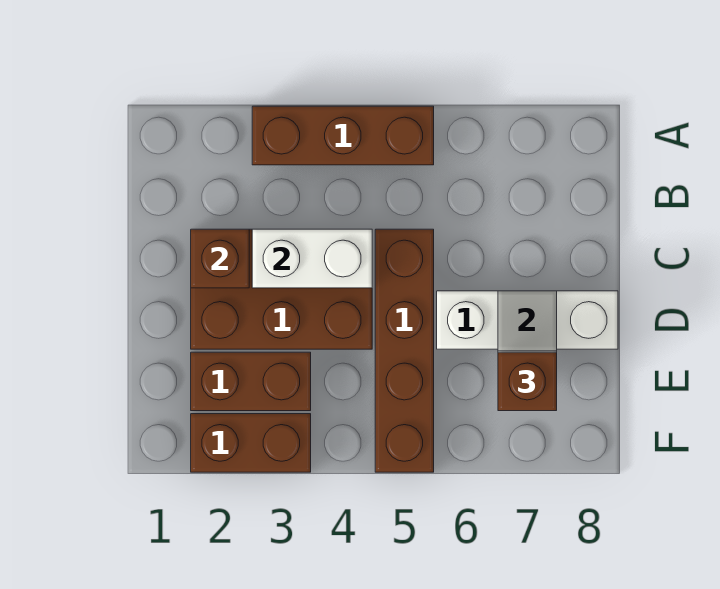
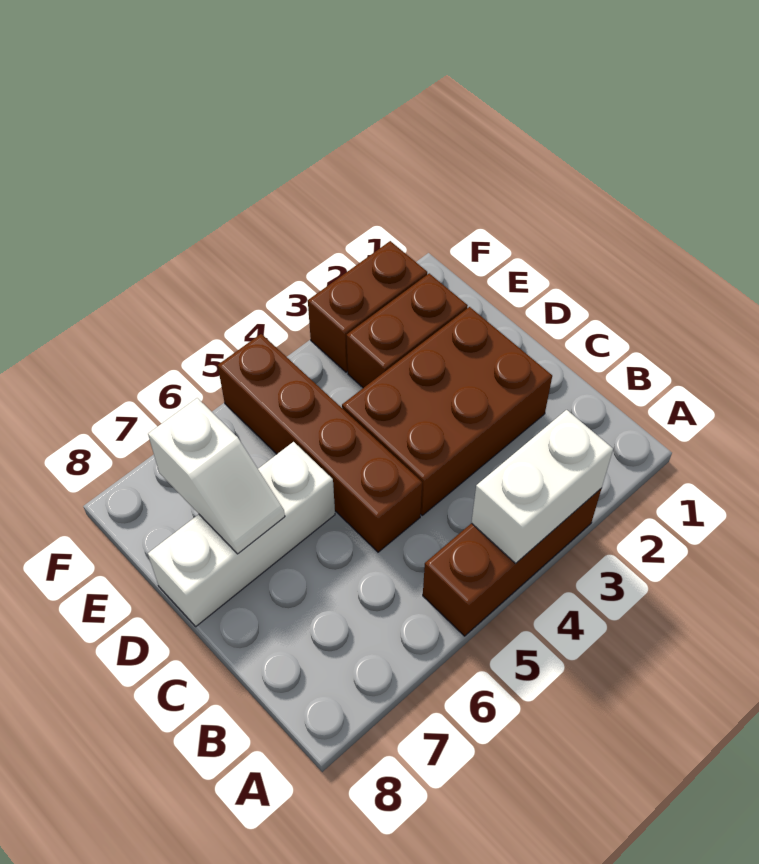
brown brick C2 level 2 -> none
white brick C3:C4 level 2 -> white brick A3:A4 level 2
brown brick E7 level 3 -> none

